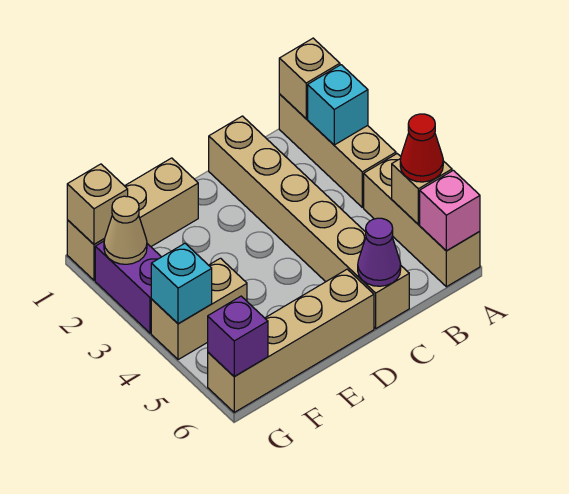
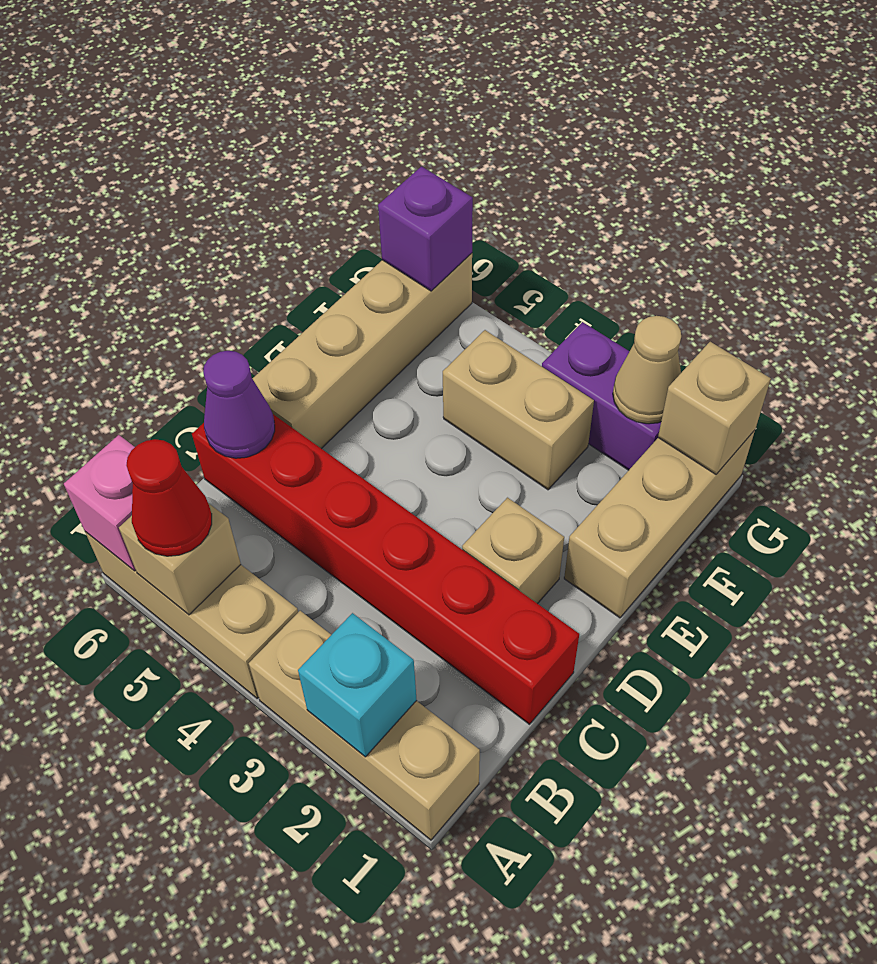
tan brick A1 level 2 -> tan brick D2 level 1
tan brick C1:C6 level 1 -> red brick C1:C6 level 1
tan brick F4:G4 level 1 -> tan brick F3:F4 level 1
cyan brick G4 level 2 -> none

